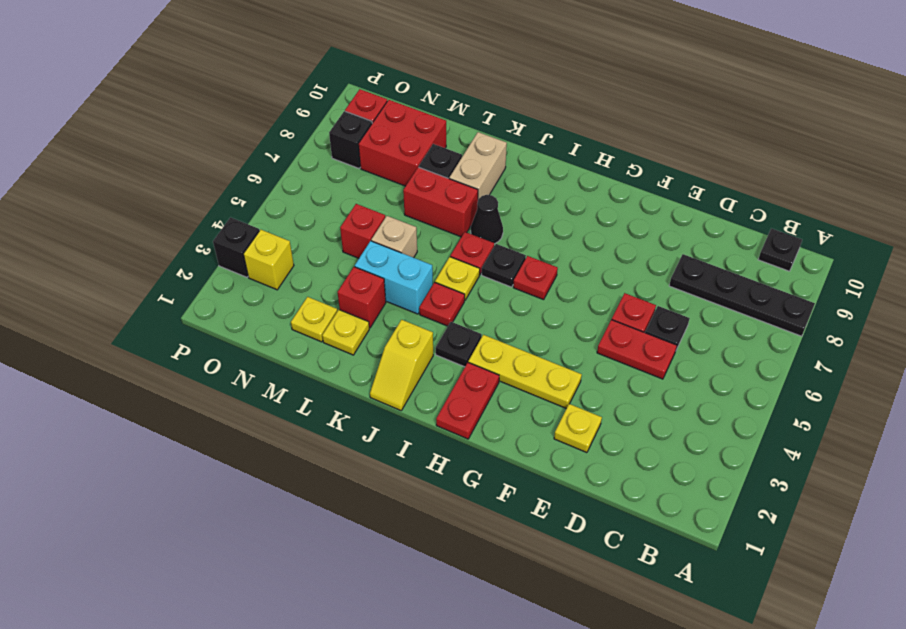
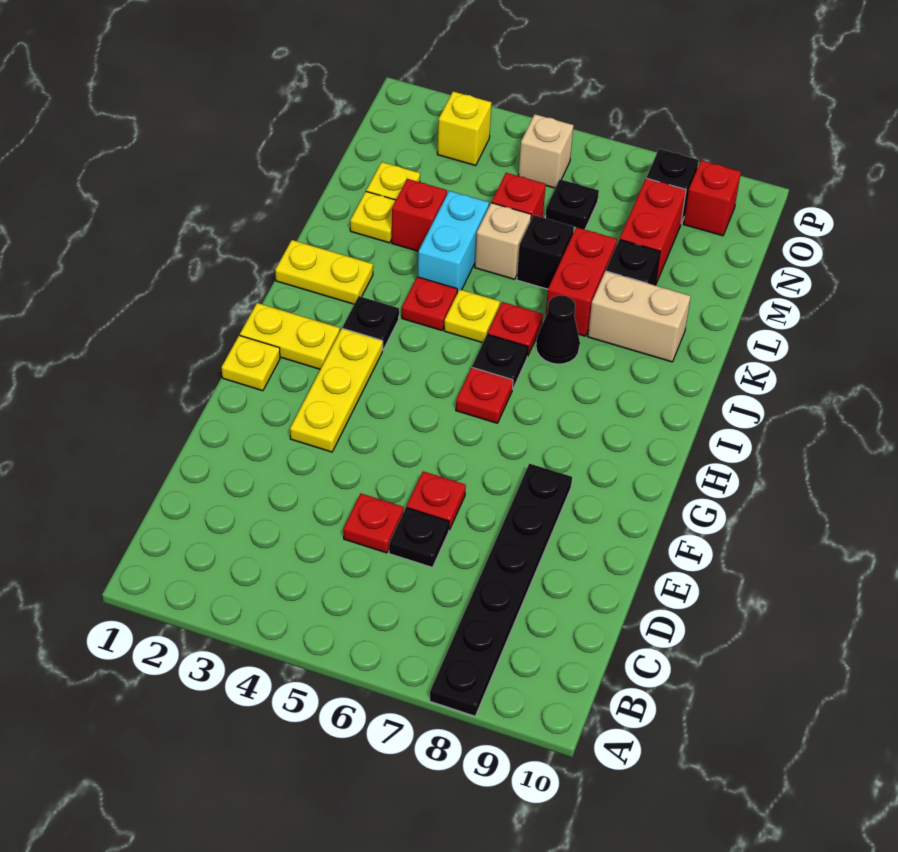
black plate A8:D8 level 1 -> black plate A8:F8 level 1
black plate B10 level 1 -> black plate N6 level 1
red plate D5:E5 level 1 -> red plate D5 level 1
yellow plate E2 level 1 -> yellow plate G1 level 1
red plate H1:H2 level 1 -> yellow plate H1:H2 level 1
yellow slope J1:J2 level 1 top 2 -> yellow plate J1:J2 level 1
red brick M8:N9 level 1 -> red brick M8:N8 level 1
none -> tan brick O5 level 1
black brick P3 level 1 -> black brick L6 level 1

